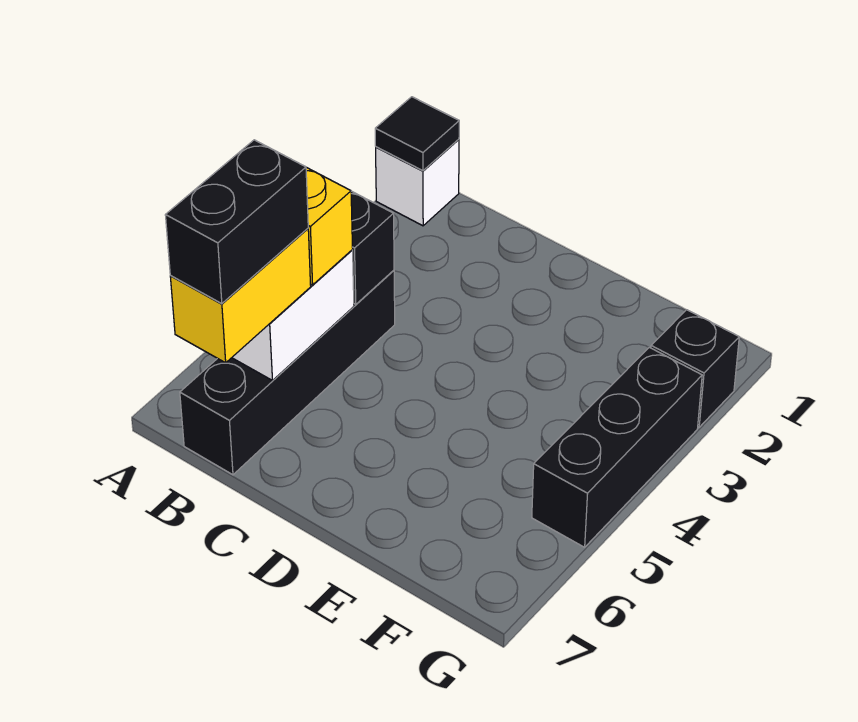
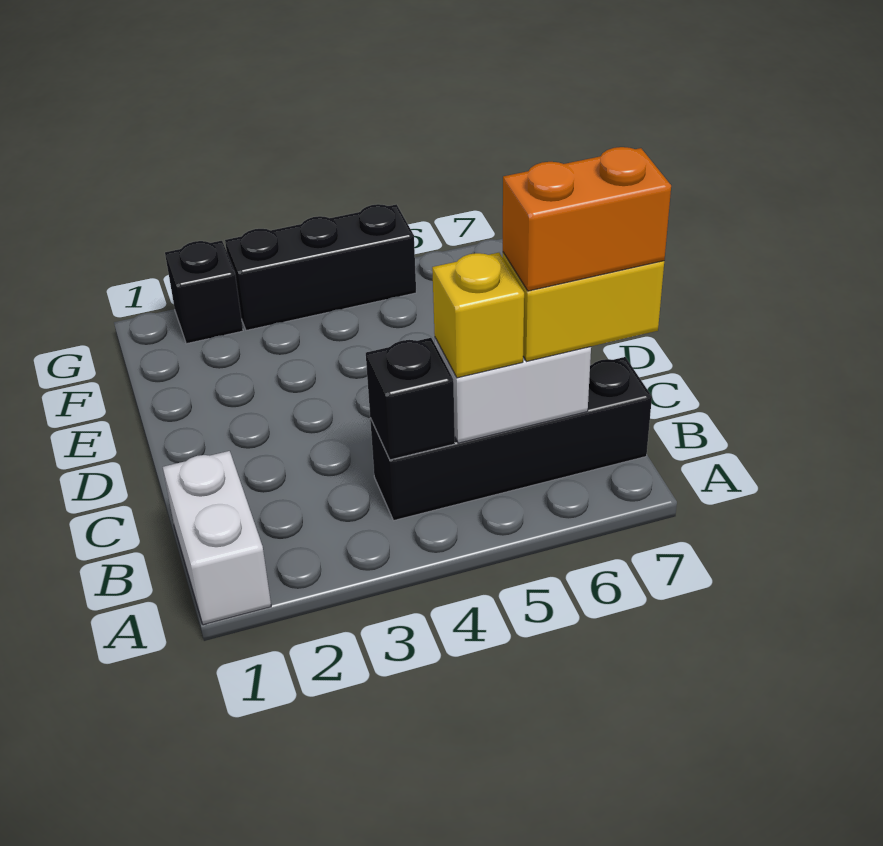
white brick A1 level 1 -> white brick A1:B1 level 1
black tile A1 level 2 -> none
black brick B6:B7 level 4 -> orange brick B6:B7 level 4

